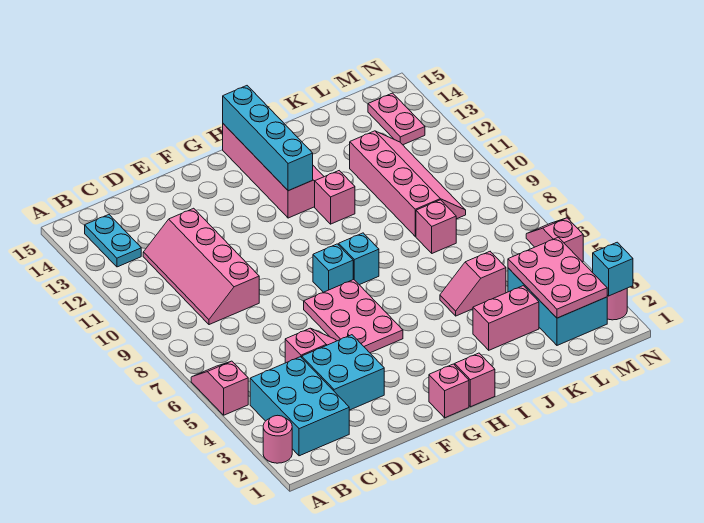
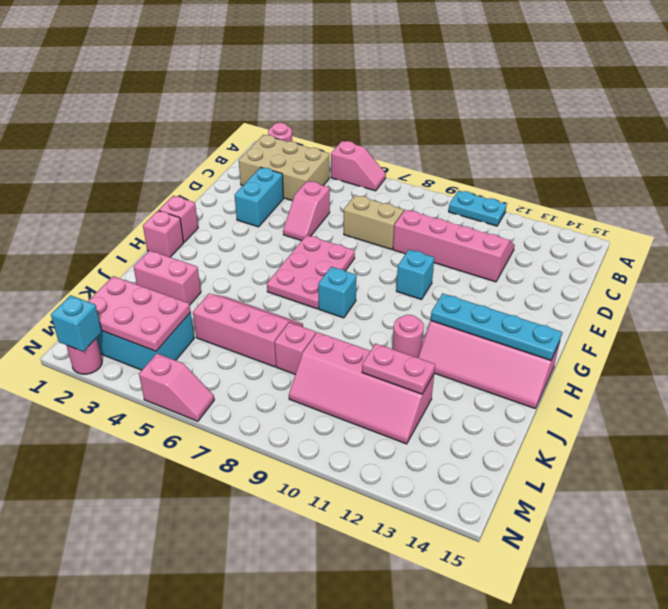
cyan brick B2:C4 level 1 -> tan brick B2:C4 level 1
cyan plate B13:B14 level 1 -> cyan plate A10:A11 level 1
cyan brick D3:E4 level 1 -> cyan brick D3:E3 level 1
none -> tan brick D7:D8 level 1
pink plate F5:G7 level 1 -> pink plate F6:H7 level 1
cyan brick G8 level 1 -> cyan brick F10 level 1
cyan brick H12:H15 level 2 -> cyan plate H12:H15 level 2
pink brick I11 level 1 -> pink round brick I11 level 1
pink brick J3:K3 level 1 -> pink brick J2:J3 level 1
pink slope J5:K5 level 1 top K -> pink slope J5:K7 level 1 top K
pink plate M13:M14 level 1 -> pink plate K11:K12 level 2

